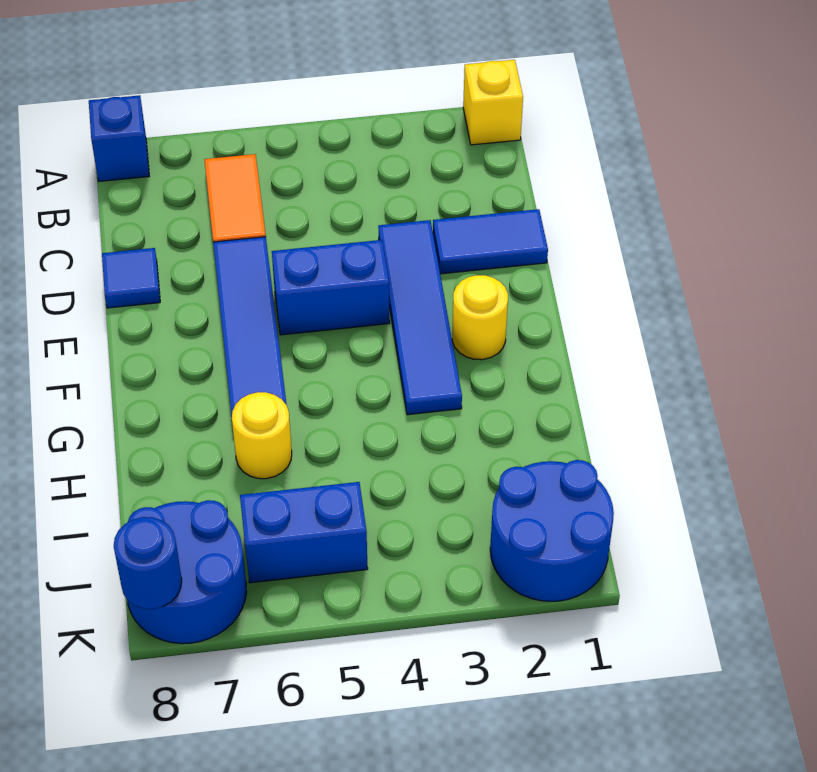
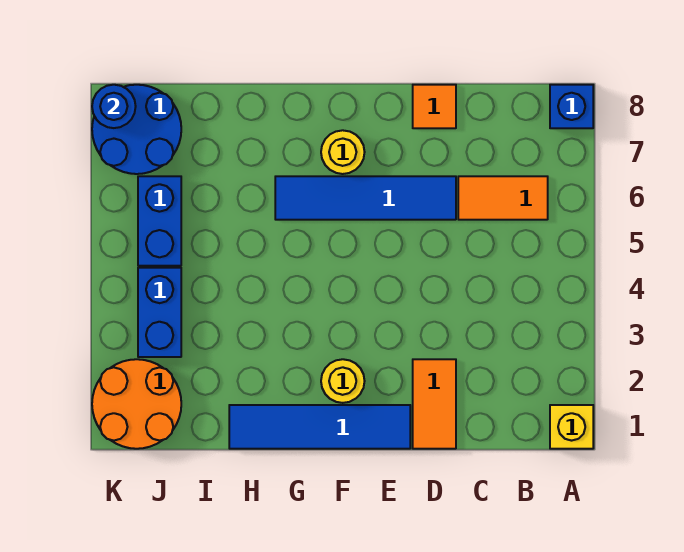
blue tile D1:D2 level 1 -> orange tile D1:D2 level 1
blue tile D3:G3 level 1 -> blue tile E1:H1 level 1
blue tile D8 level 1 -> orange tile D8 level 1
blue brick E4:E5 level 1 -> blue brick J3:J4 level 1
yellow round brick H6 level 1 -> yellow round brick F7 level 1
blue round brick J1:K2 level 1 -> orange round brick J1:K2 level 1

